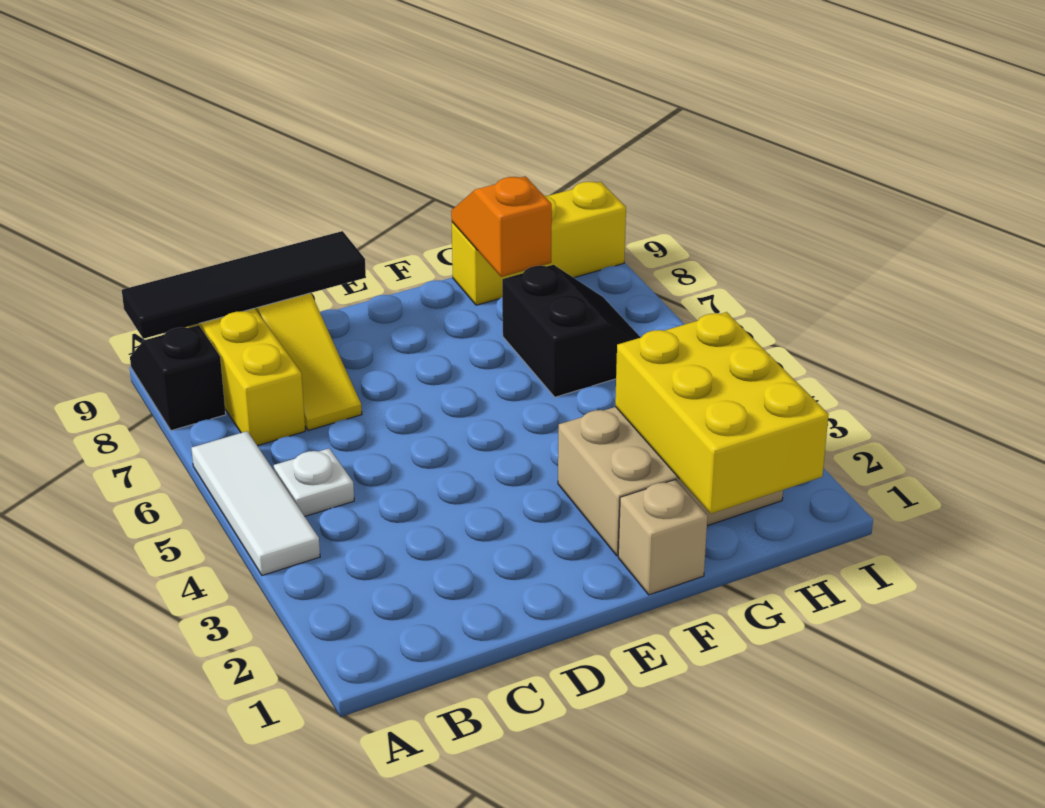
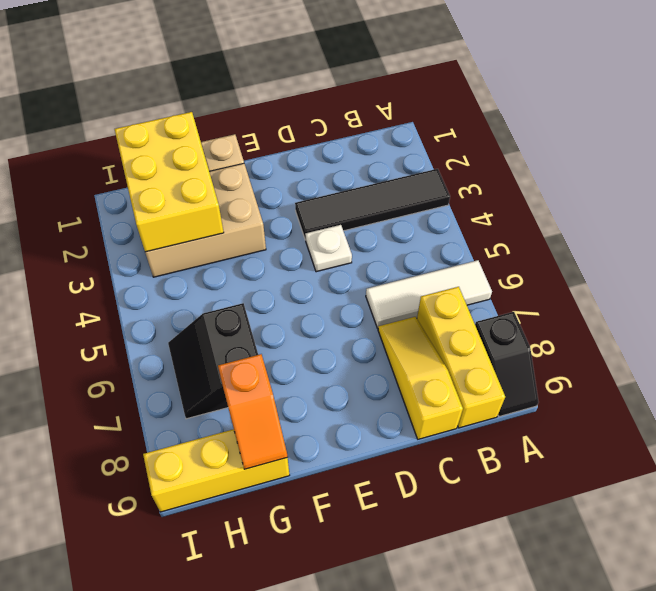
white tile A4:A6 level 1 -> white tile A6:C6 level 1
black tile A9:D9 level 2 -> black tile A3:D3 level 1
white plate B5 level 1 -> white plate D4 level 1

